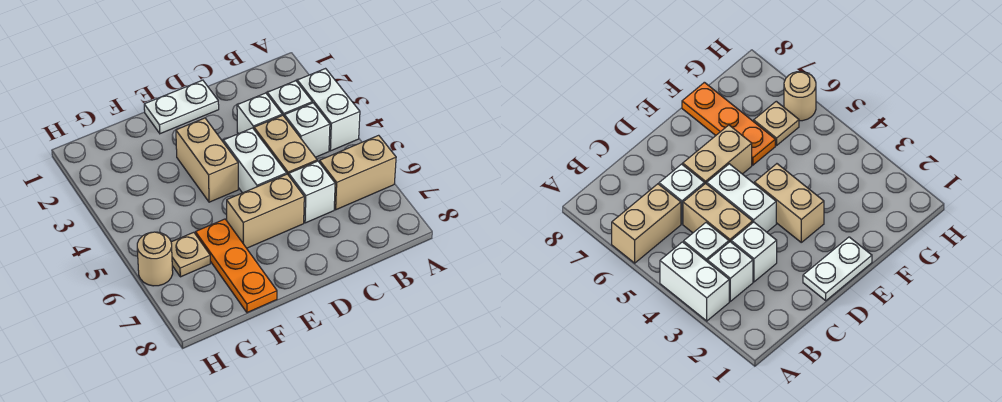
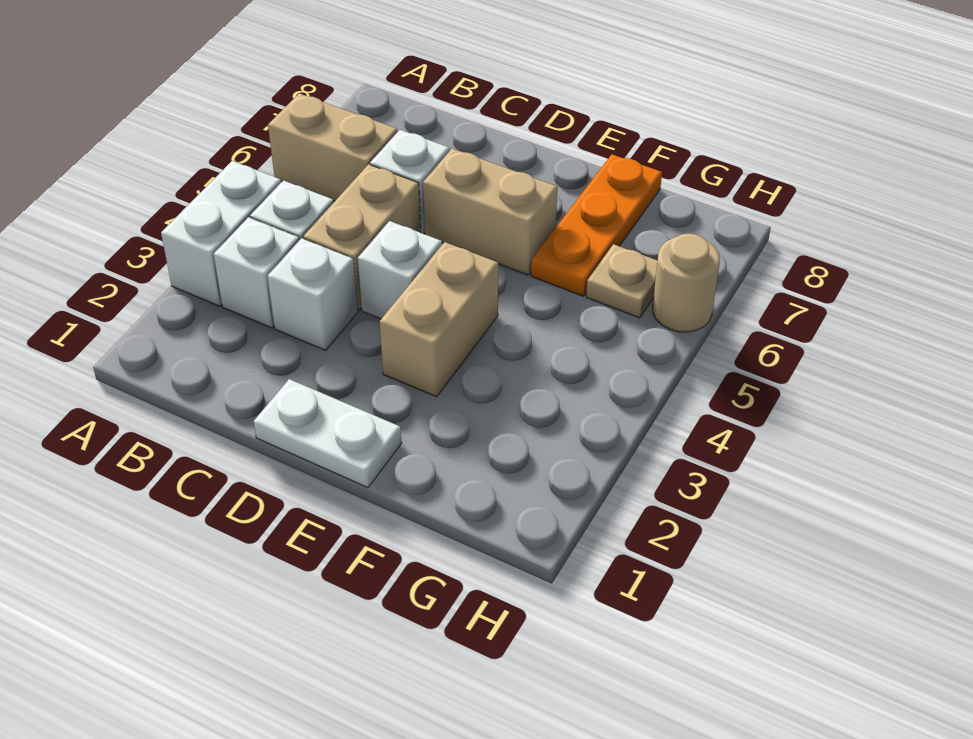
white brick D4:D5 level 1 -> white brick D4 level 1

